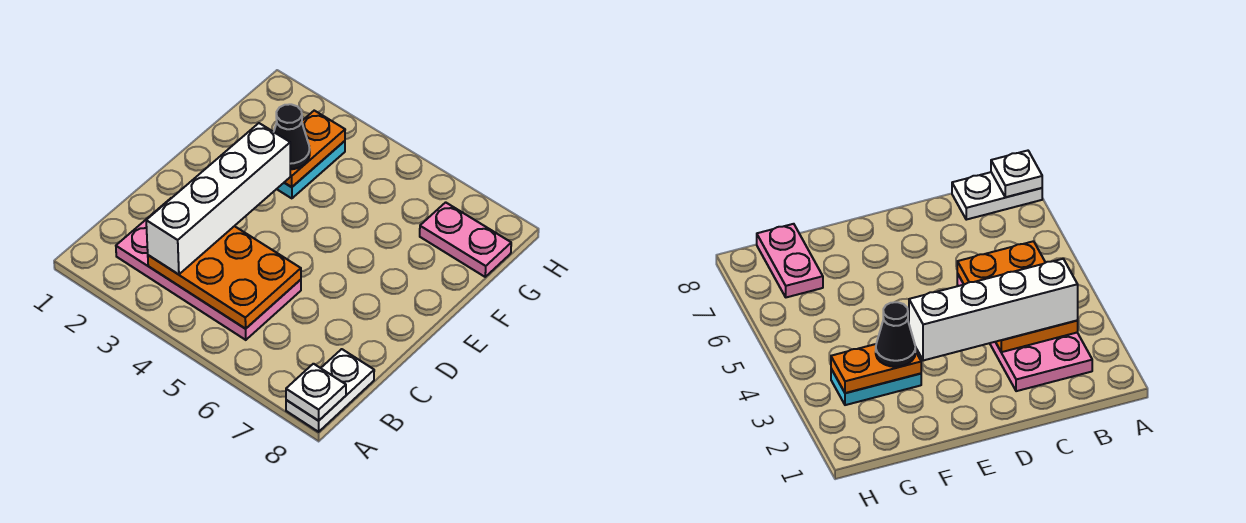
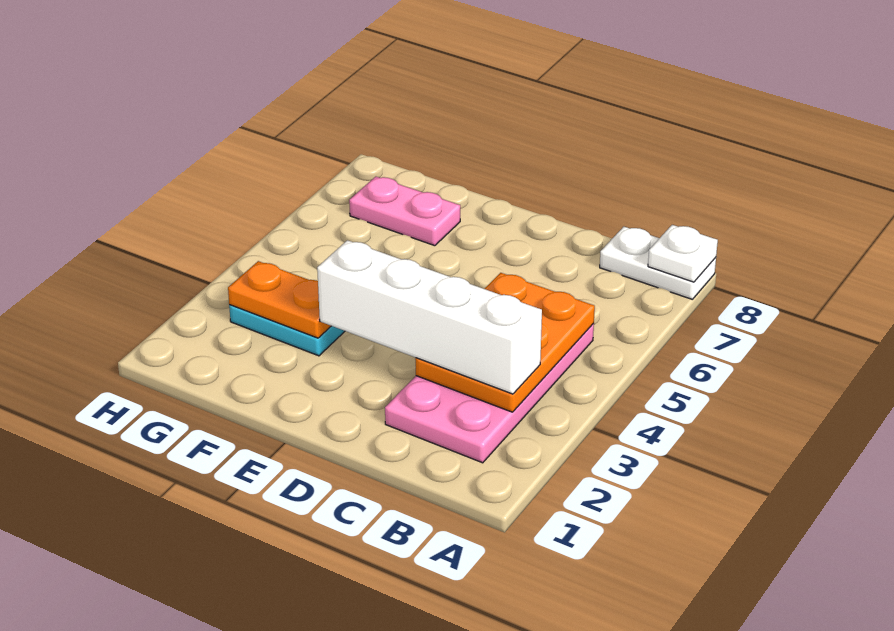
black cone F3 level 3 -> none
pink plate G7:G8 level 1 -> pink plate F7:G7 level 1

